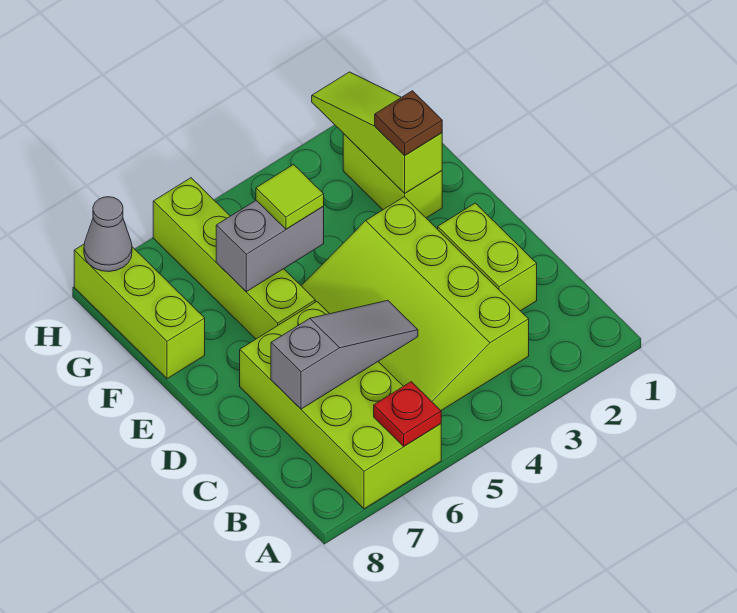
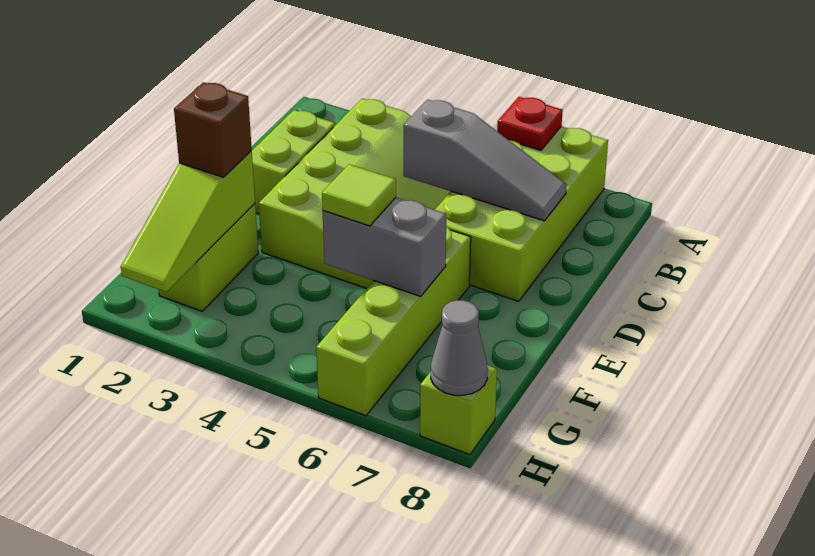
grey slope C5:C7 level 2 top 7 -> grey slope C5:C7 level 2 top 5
brown plate F2 level 3 -> brown brick F2 level 3
lime brick F8:H8 level 1 -> lime brick H8 level 1

